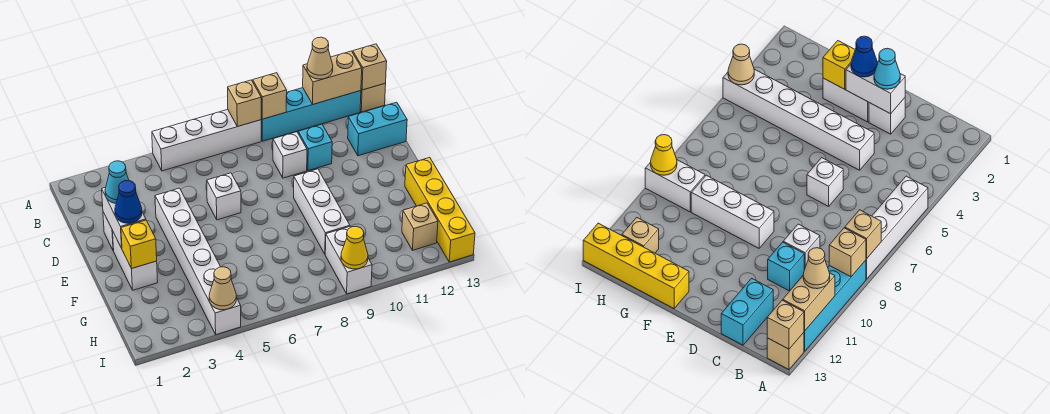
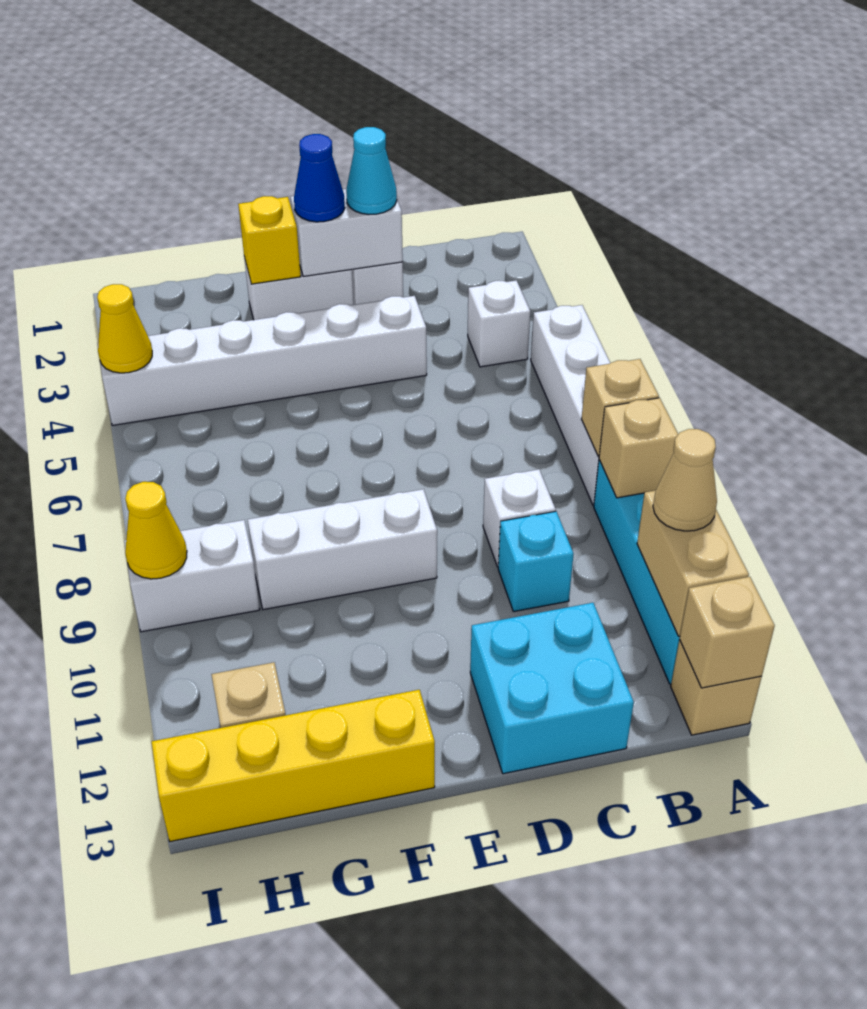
cyan brick C12:C13 level 1 -> cyan brick C12:D13 level 1
white brick D6 level 1 -> white brick B4 level 1
tan cone I4 level 2 -> yellow cone I4 level 2

